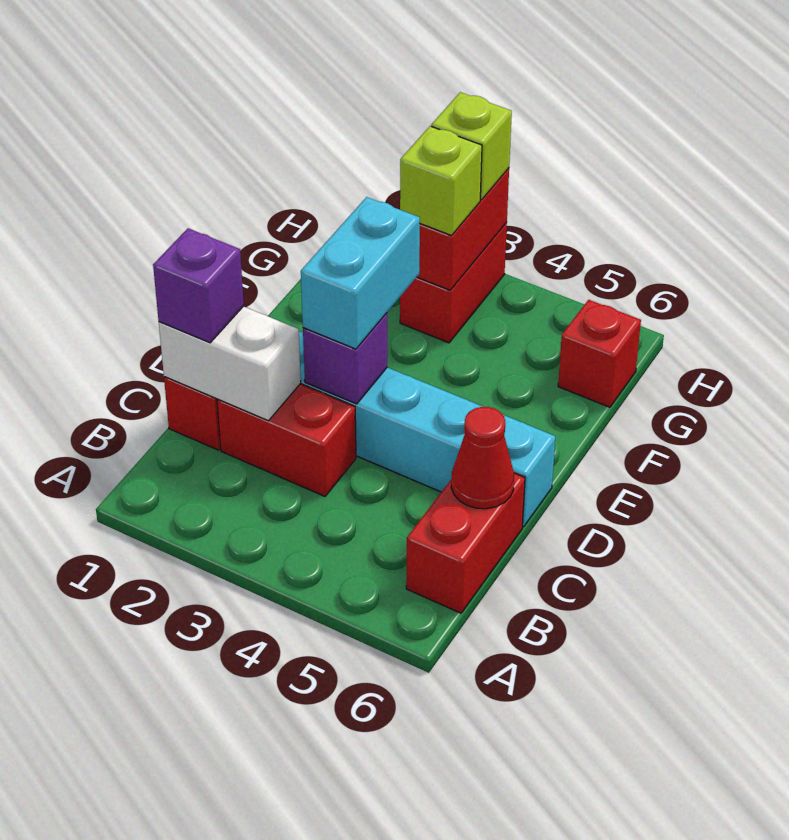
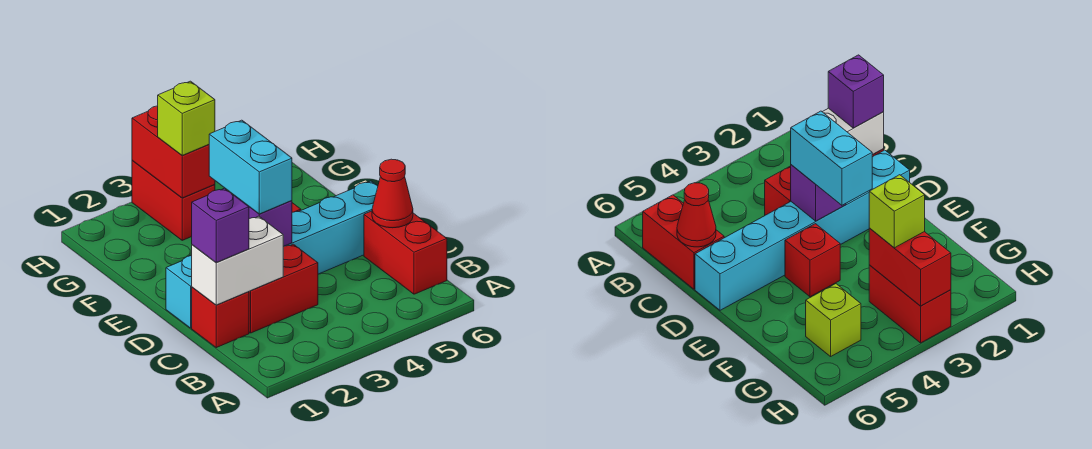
red brick G6 level 1 -> red brick E4 level 1
lime brick H3 level 3 -> lime brick G5 level 1

